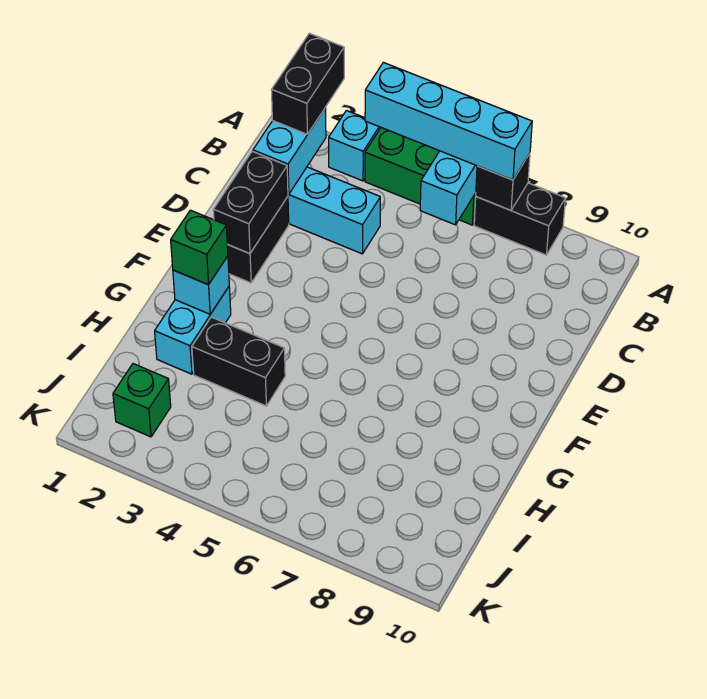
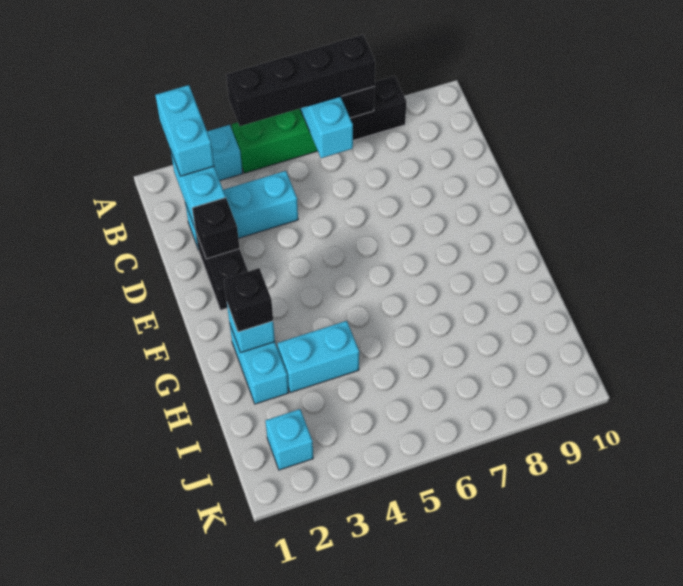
black brick A2:B2 level 3 -> cyan brick A2:B2 level 3
cyan brick A4:A7 level 3 -> black brick A4:A7 level 3
black brick D2:E2 level 2 -> black brick D2 level 2
green brick G2 level 3 -> black brick G2 level 3
black brick H3:H4 level 1 -> cyan brick H3:H4 level 1
green brick J2 level 1 -> cyan brick J2 level 1

